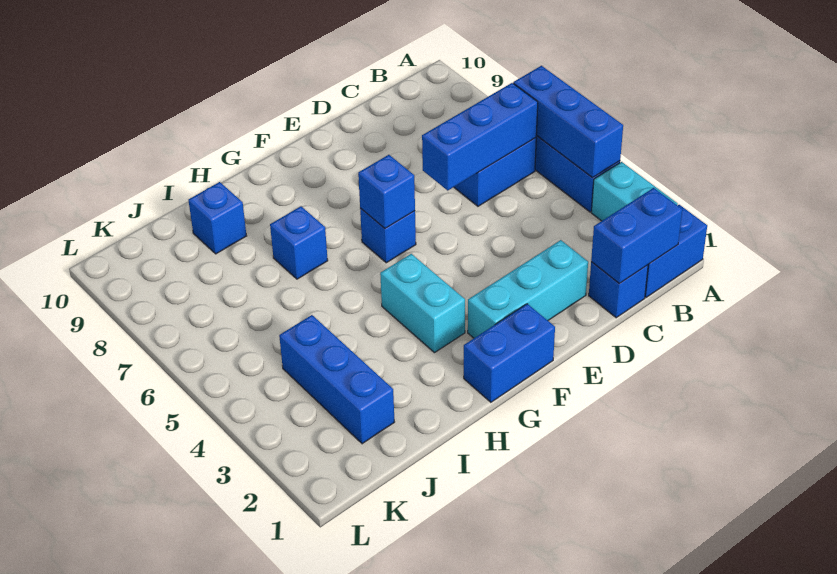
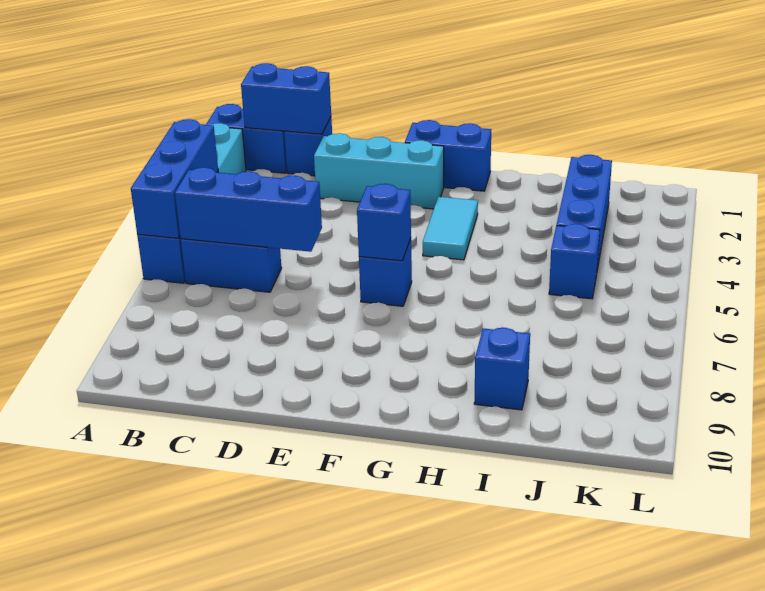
cyan brick G3:G4 level 1 -> cyan tile G3:G4 level 1
blue brick H7 level 1 -> blue brick J5 level 1

